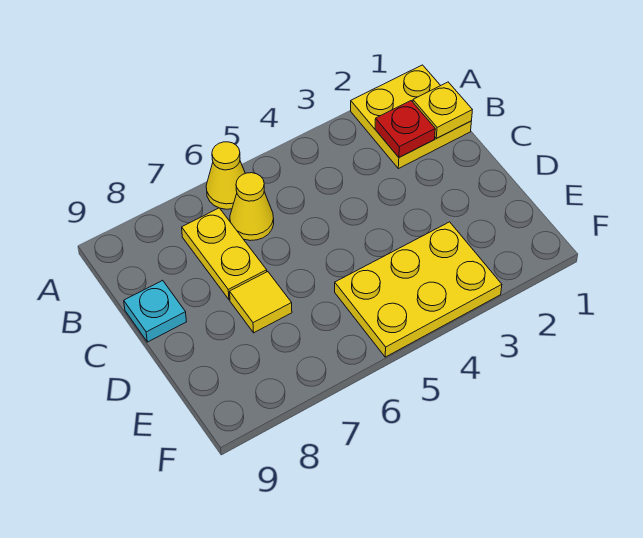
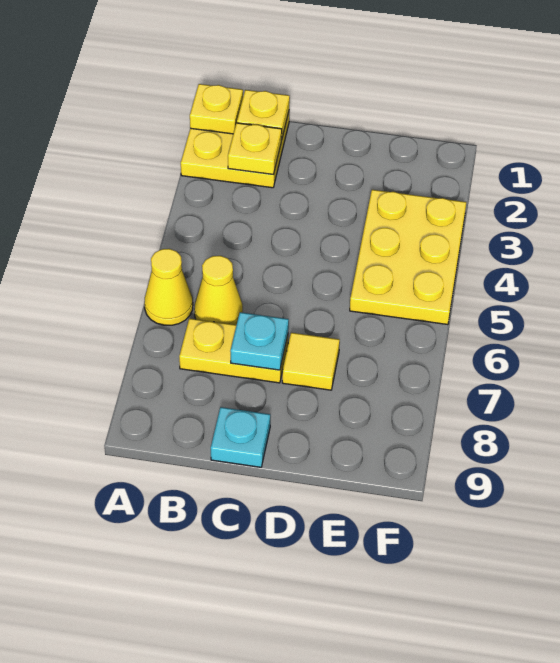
none -> yellow plate A1 level 2
red plate B2 level 2 -> yellow plate B2 level 2
none -> cyan plate C7 level 2

